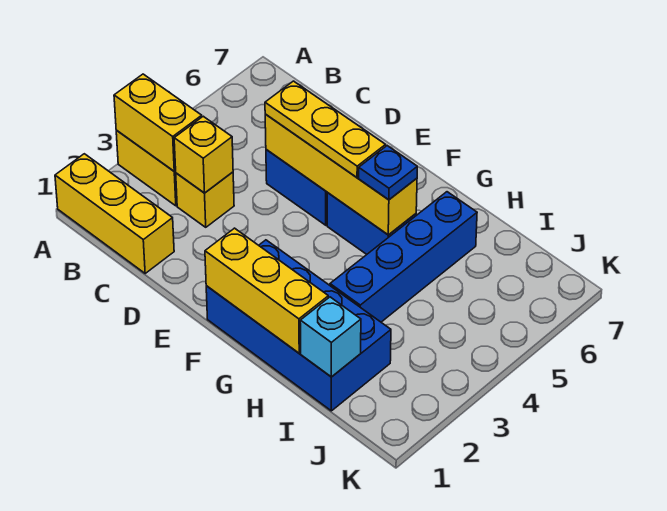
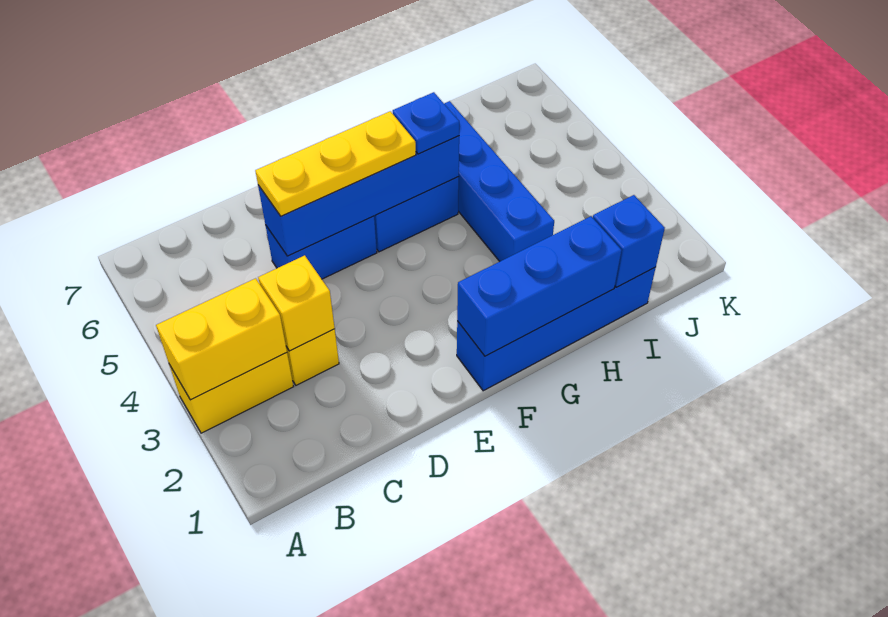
yellow brick A1:C1 level 1 -> none
yellow brick D5:G5 level 2 -> blue brick D5:G5 level 2
blue brick F1:I2 level 1 -> blue brick F1:I1 level 1
yellow brick F1:H1 level 2 -> blue brick F1:H1 level 2
cyan brick I1 level 2 -> blue brick I1 level 2

